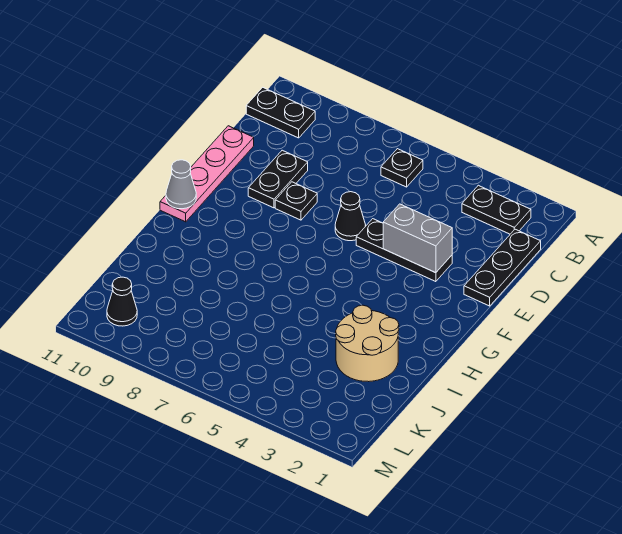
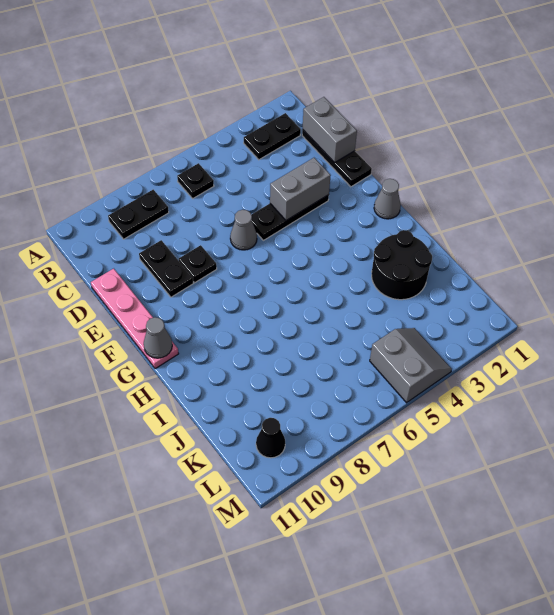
black plate B10:B11 level 1 -> black plate B8:B9 level 1
none -> grey brick C1:D1 level 2
black cone E6 level 1 -> grey cone E6 level 1
none -> grey cone G1 level 1
tan round brick I2:J3 level 1 -> black round brick I2:J3 level 1
none -> grey slope L4:M5 level 1 top 5

